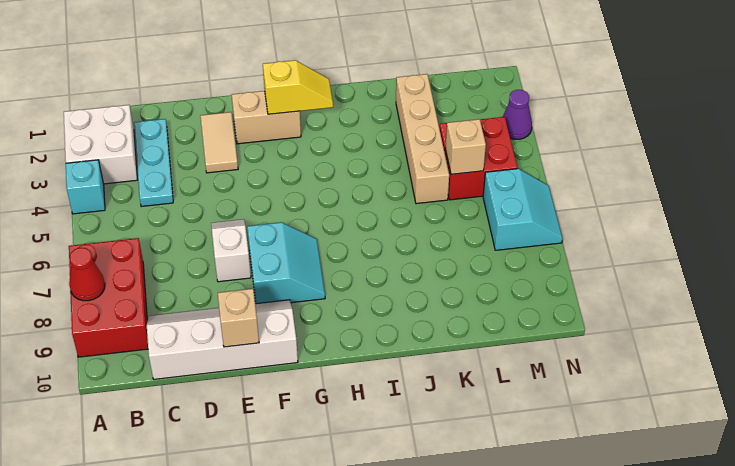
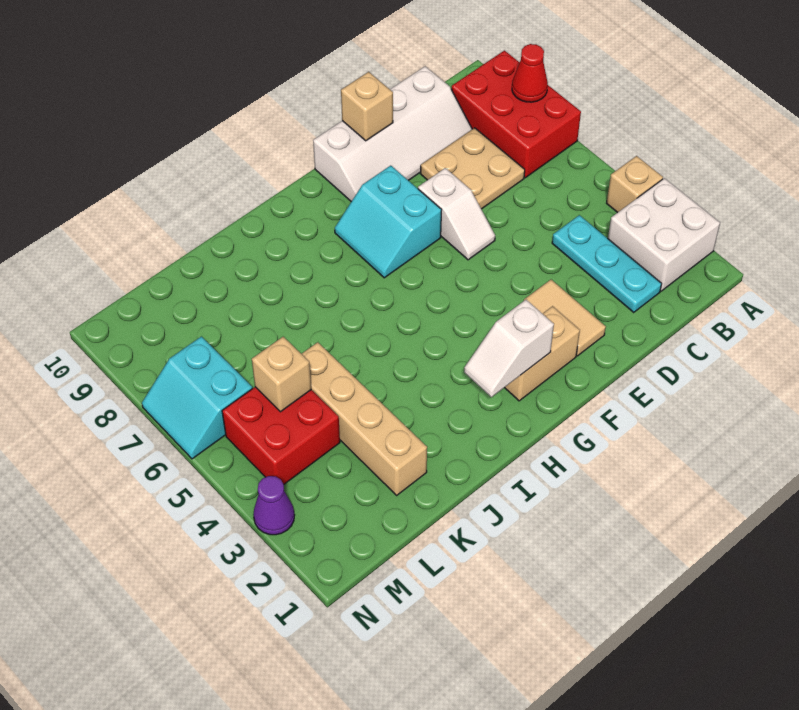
cyan brick A4 level 1 -> tan brick A4 level 1
none -> tan plate C7:D8 level 1
yellow slope G2:H2 level 2 top G -> white slope G2:H2 level 2 top G

